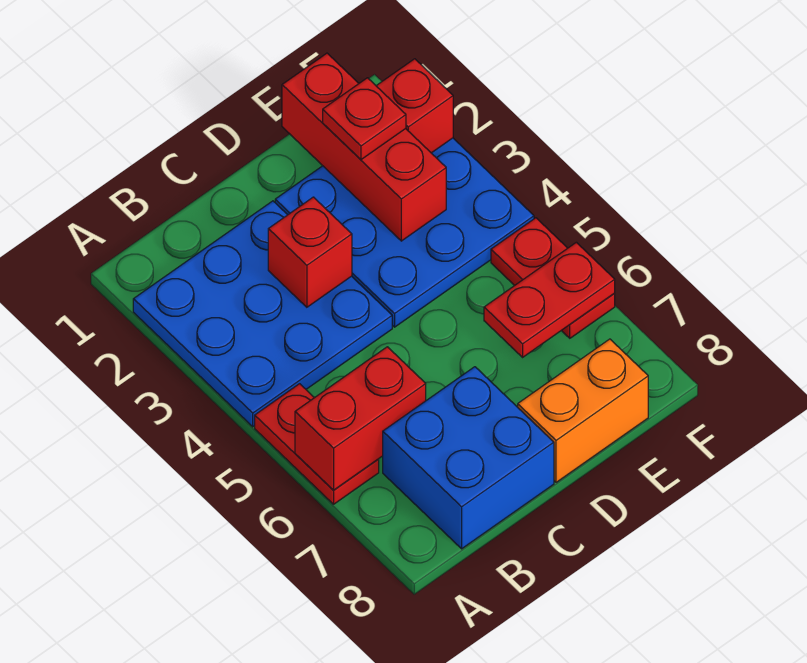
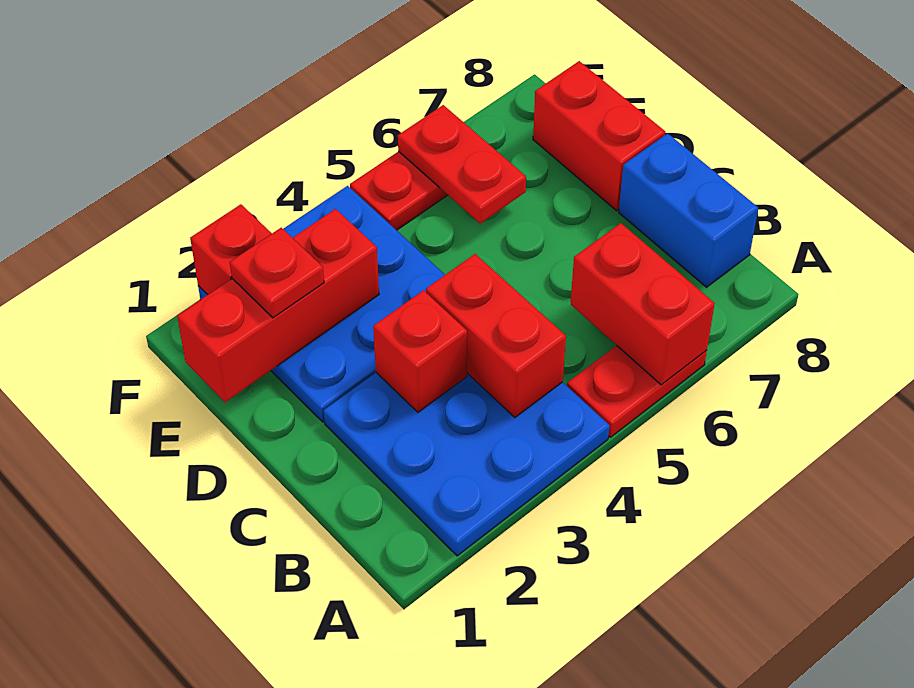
none -> red brick B4:C4 level 2
blue brick B7:C8 level 1 -> blue brick B8:C8 level 1
orange brick D8:E8 level 1 -> red brick D8:E8 level 1

